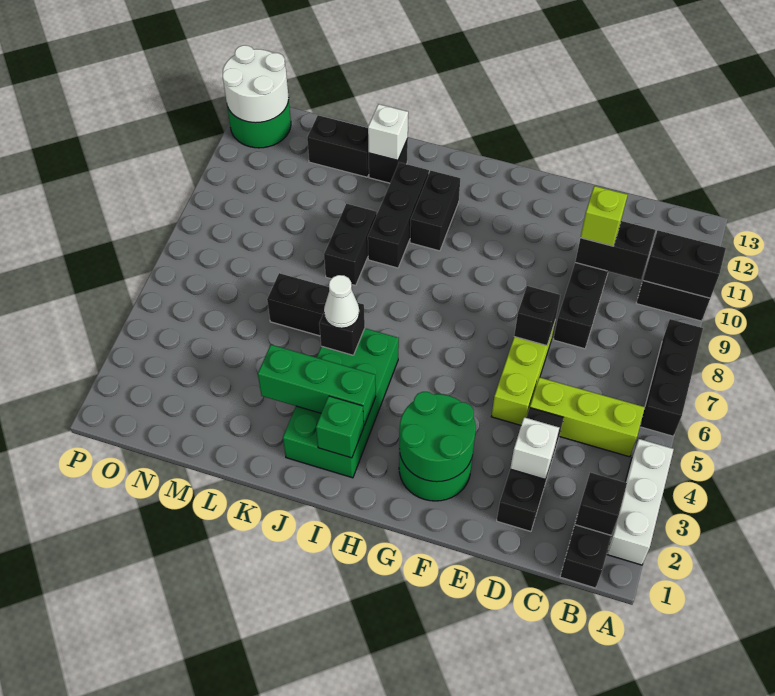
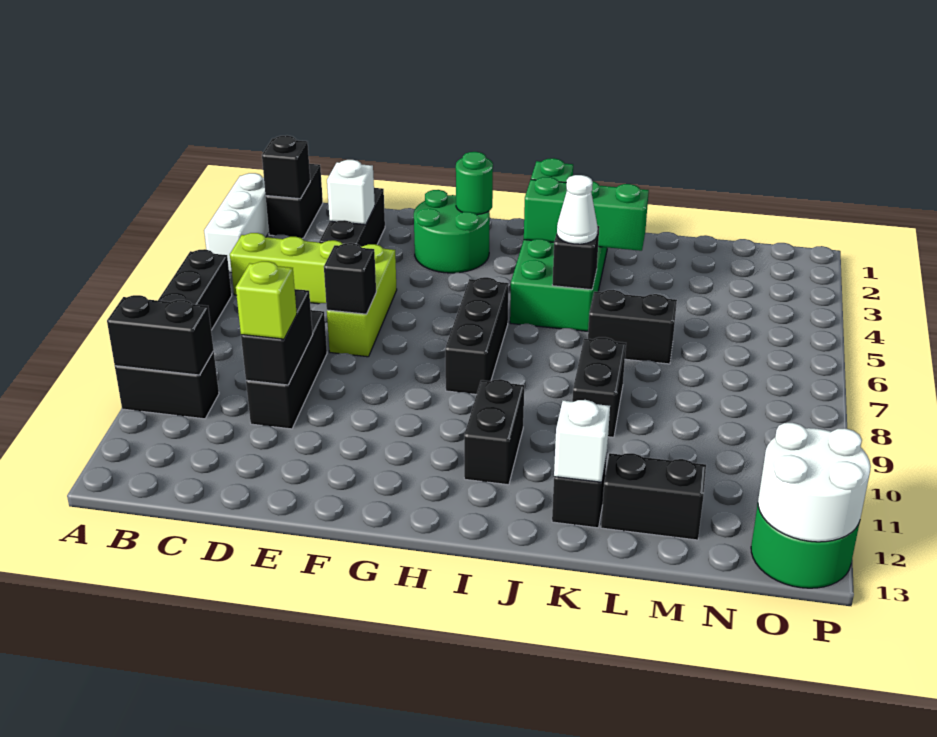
black brick C10:D10 level 2 -> black brick D9:D10 level 2
green round brick F2:G3 level 2 -> green round brick G2 level 2
black brick J9:J11 level 1 -> black brick H6:H8 level 1

